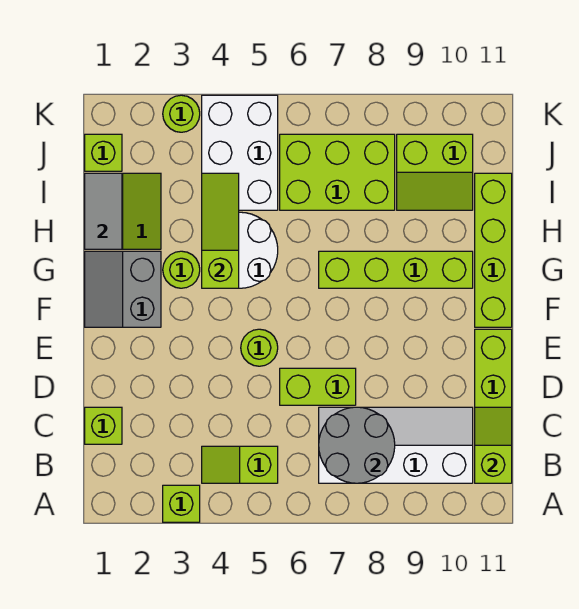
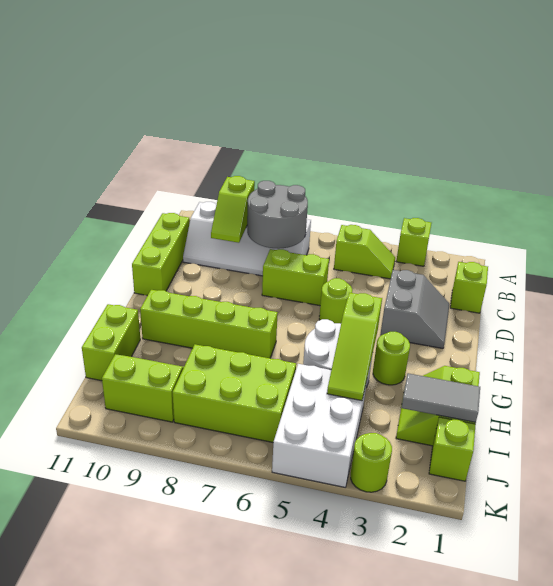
lime slope B11:C11 level 2 top B -> lime slope B9:C9 level 2 top B
grey slope F1:G2 level 1 top 2 -> grey slope D2:E3 level 1 top 3
lime brick F11:I11 level 1 -> lime brick H11:I11 level 1
grey tile H1:I1 level 2 -> grey tile I1:I2 level 2

